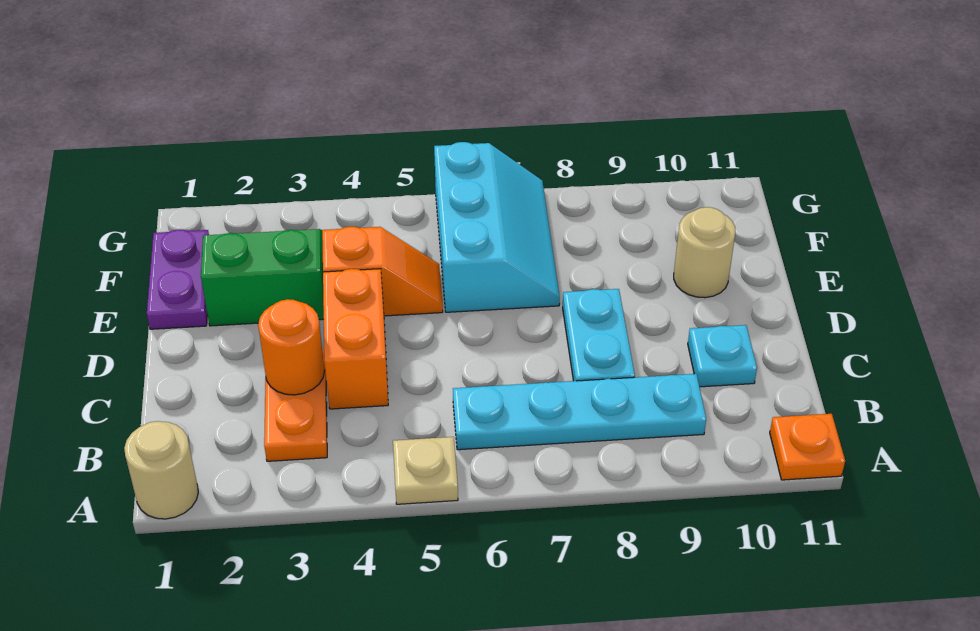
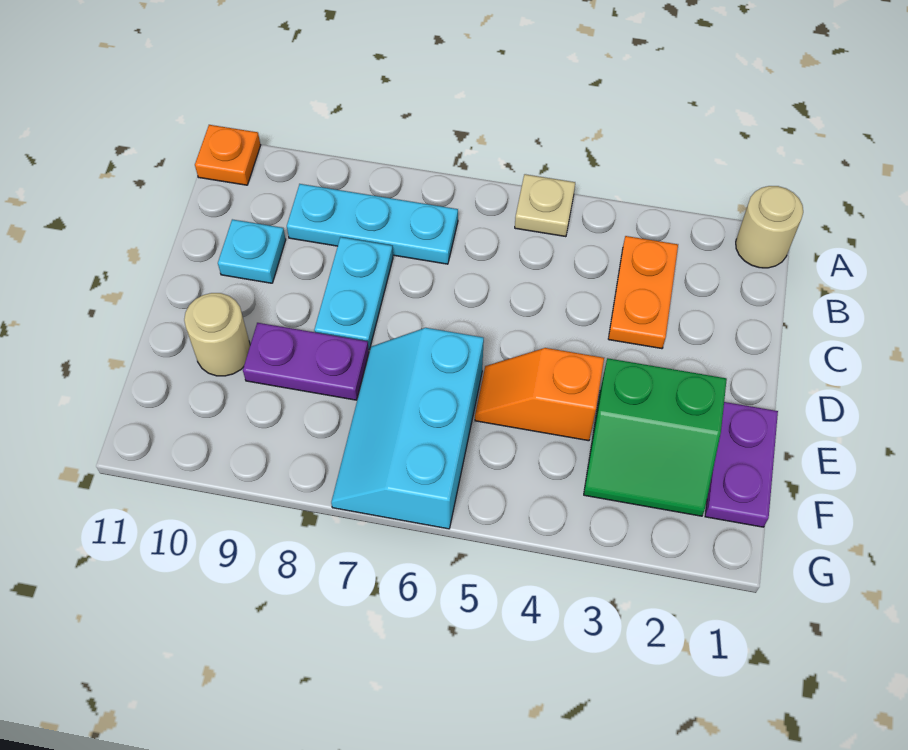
cyan plate B6:B9 level 1 -> cyan plate B7:B9 level 1
orange round brick C3 level 2 -> none
orange brick C4:D4 level 1 -> none
none -> purple plate E8:E9 level 1

